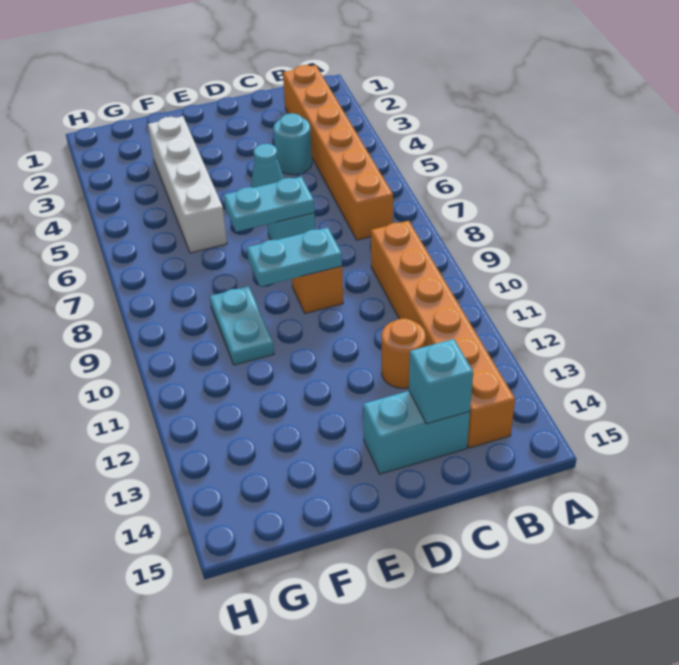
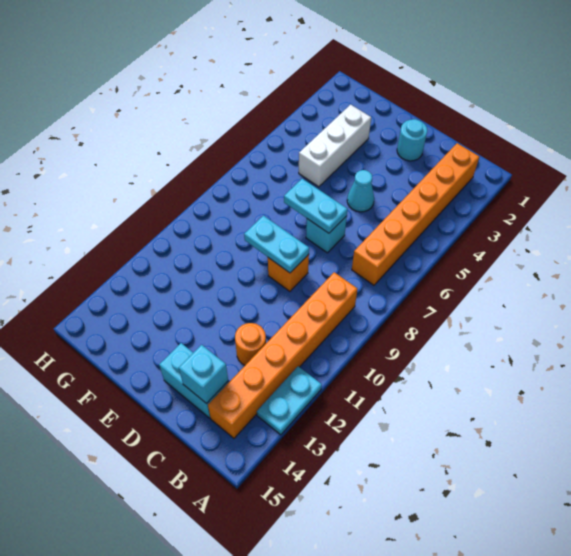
cyan round brick C4 level 1 -> cyan round brick D2 level 1
white brick F3:F6 level 1 -> white brick F3:F5 level 1
cyan plate F9:F10 level 1 -> cyan plate A12:A13 level 1

